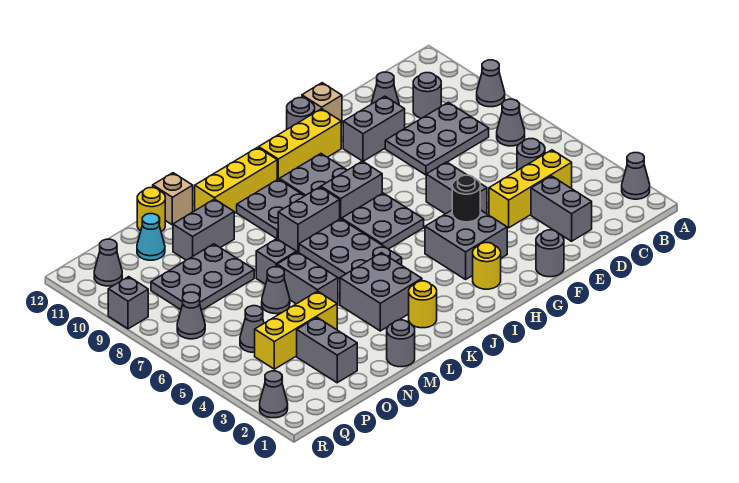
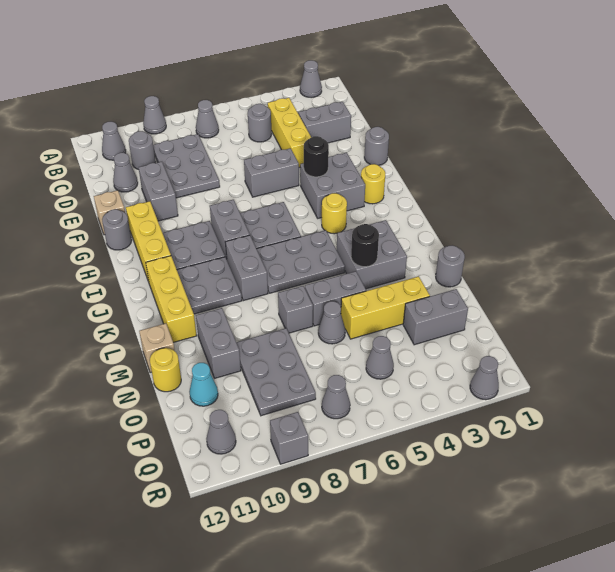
none -> grey cone B11 level 1
yellow round brick K2 level 1 -> yellow round brick I4 level 1
none -> black round brick L4 level 2
yellow brick N4:P4 level 1 -> yellow brick N3:N5 level 1

